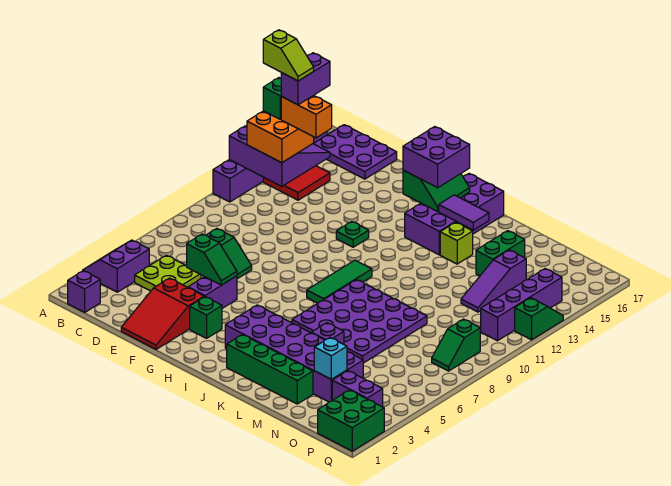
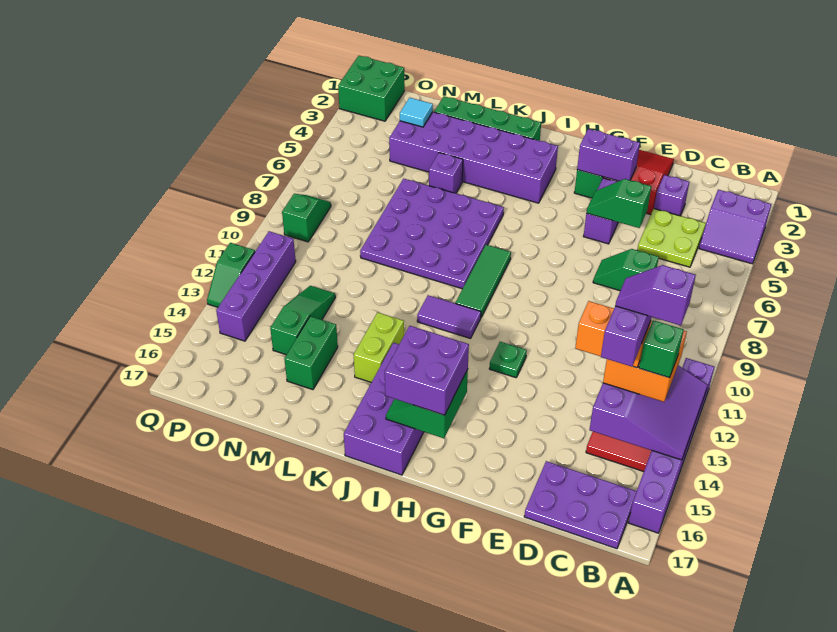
purple slope A3:B4 level 1 top B -> purple slope A3:B4 level 1 top 3
purple slope A12:C14 level 2 top 12 -> purple slope A12:C14 level 2 top C
purple brick B1 level 1 -> purple brick D3 level 1
lime slope B13:C13 level 6 top B -> purple slope B13:C13 level 6 top B
purple tile J15:K15 level 2 -> purple tile I11:J11 level 1
lime brick K14 level 1 -> lime brick K13:K14 level 1
cyan brick N3 level 2 -> cyan tile N3 level 2
purple slope N12:N14 level 1 top 14 -> green slope N12:N14 level 1 top 14
purple brick O3:P3 level 1 -> purple brick F3:G3 level 2

